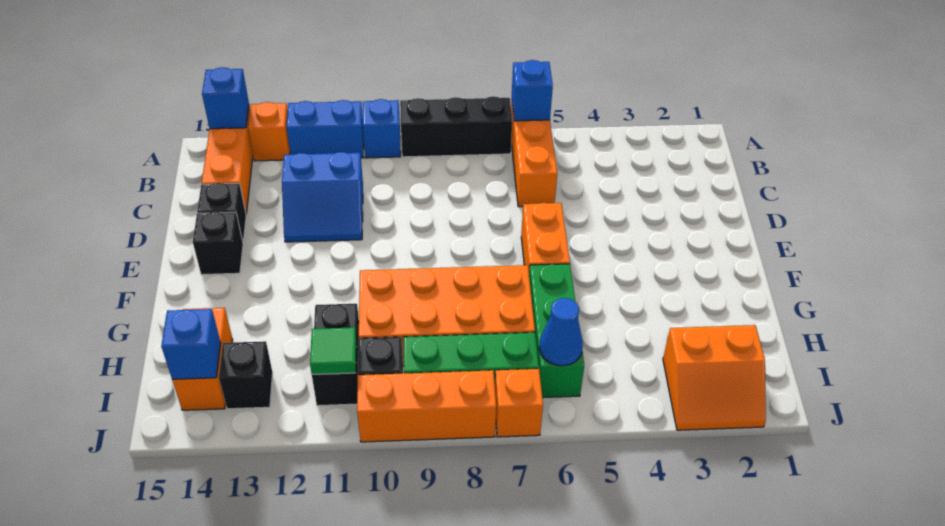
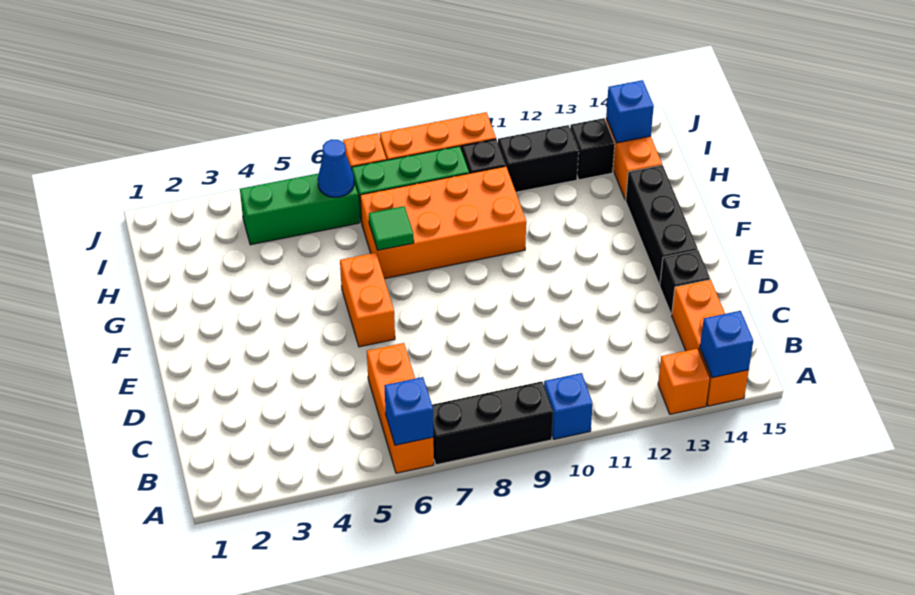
blue brick A11:A12 level 1 -> none
blue slope C11:D12 level 1 top C -> none
black brick E14 level 1 -> black brick E14:G14 level 1
green brick G6:I6 level 1 -> green brick I4:I6 level 1
black brick H11:I11 level 1 -> black brick I11:I12 level 1
orange slope I2:J3 level 1 top I -> none
green tile I11 level 2 -> green tile G7 level 2

